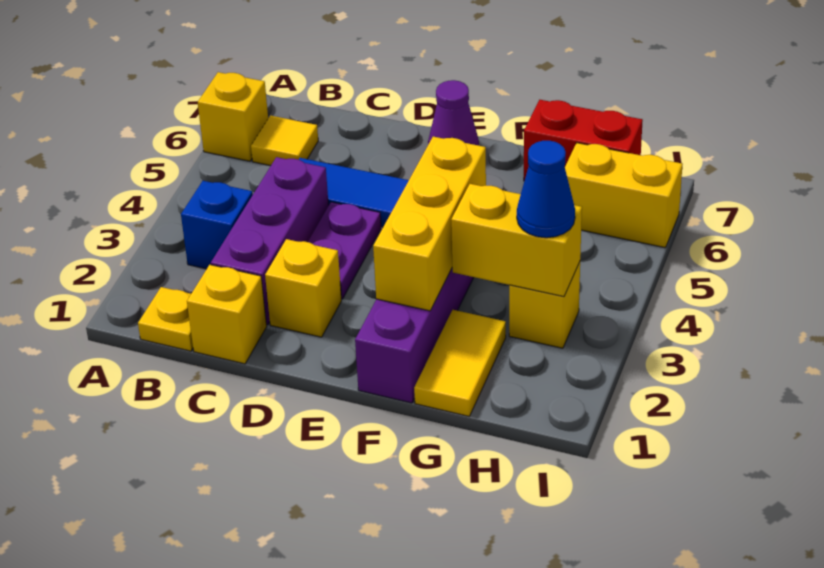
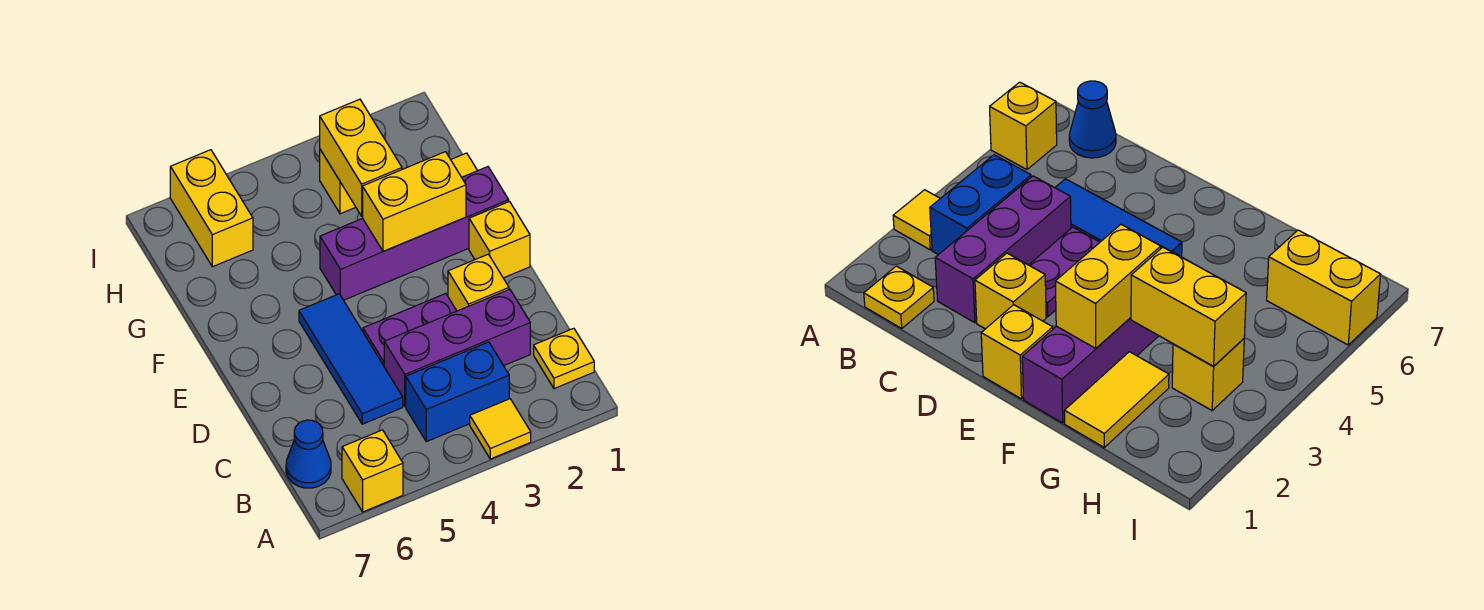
blue brick B3 level 1 -> blue brick B3:B4 level 1
yellow tile B6 level 1 -> yellow tile A3 level 1
yellow brick C1 level 1 -> yellow brick E1 level 1
purple cone E7 level 1 -> none
yellow brick F2:F4 level 2 -> yellow brick F2:F3 level 2
red brick G7:H7 level 1 -> none
blue cone H3 level 3 -> blue cone B7 level 1

